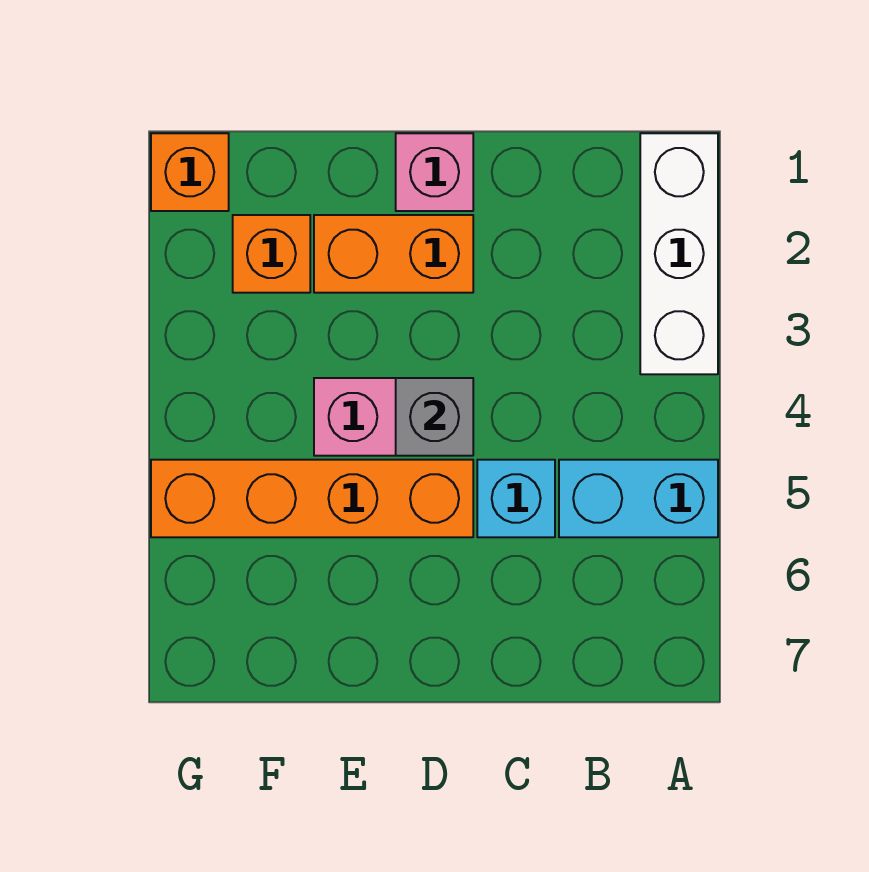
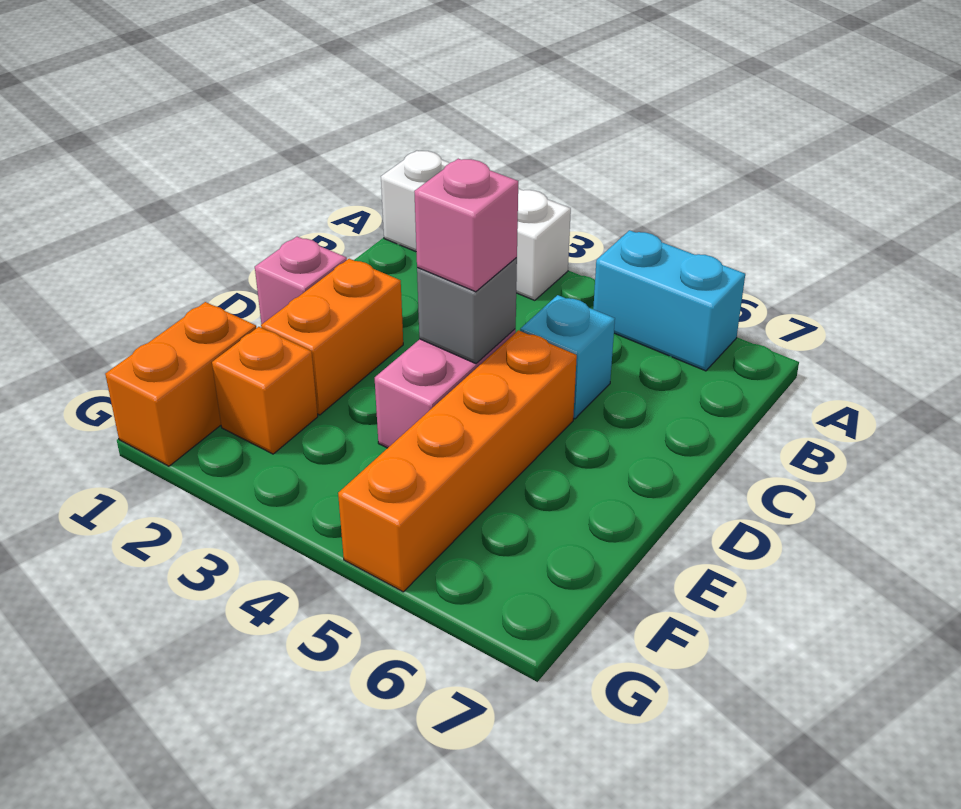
cyan brick A5:B5 level 1 -> cyan brick A5:A6 level 1
none -> pink brick D4 level 3
orange brick G1 level 1 -> orange brick F1:G1 level 1

